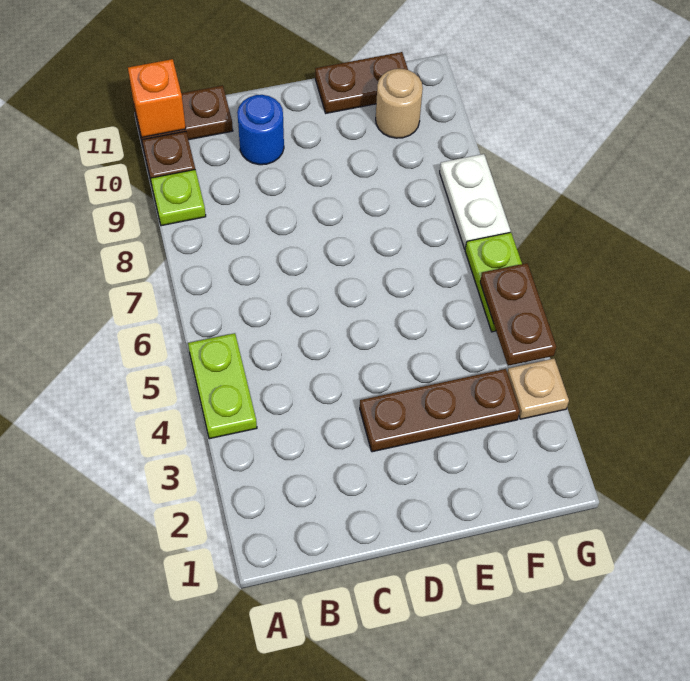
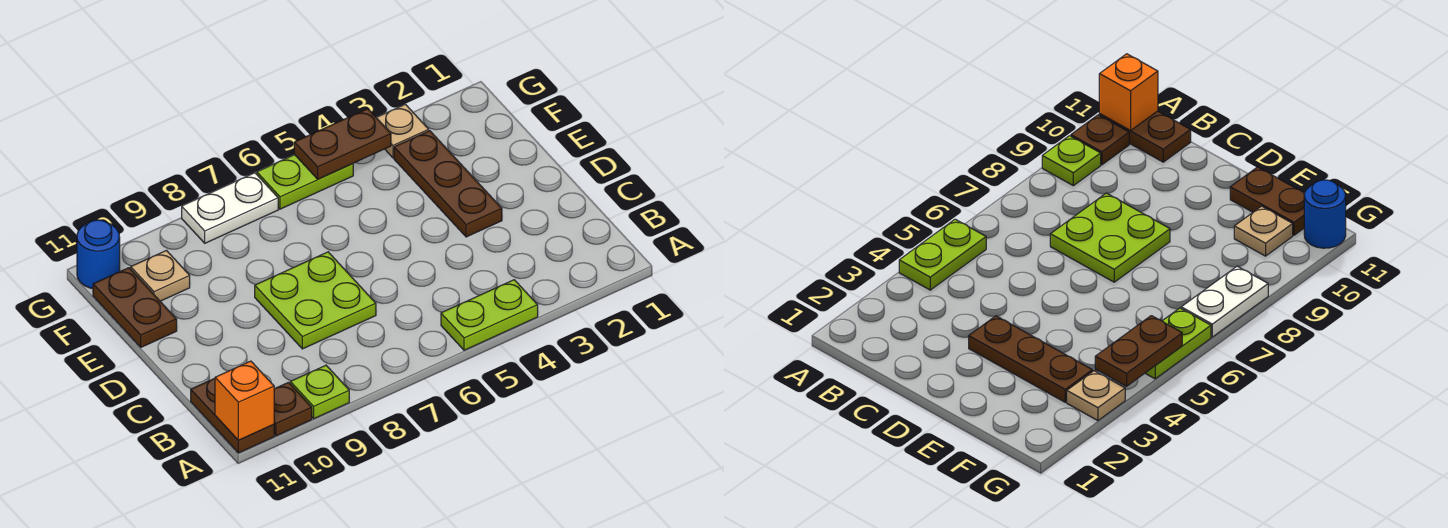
none -> lime plate C7:D8 level 1
blue round brick C10 level 1 -> blue round brick G11 level 1
tan round brick F10 level 1 -> tan plate F10 level 1

